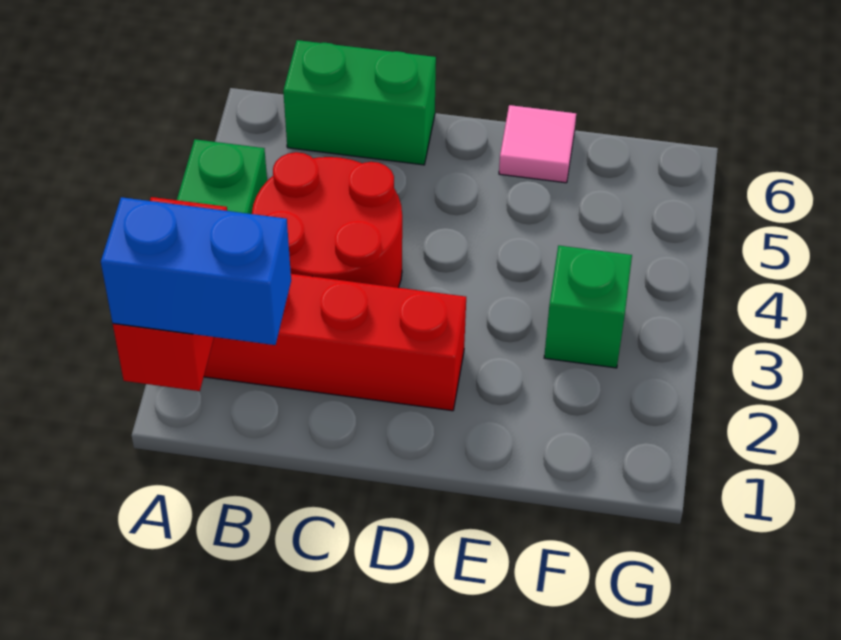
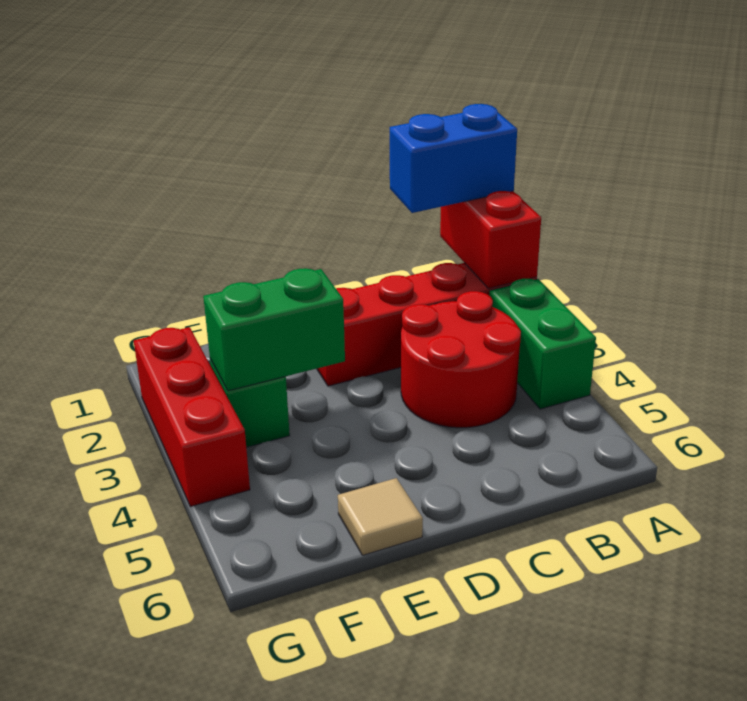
green brick B6:C6 level 1 -> green brick E3:F3 level 2
pink tile E6 level 1 -> tan tile E6 level 1
none -> red brick G2:G4 level 1

